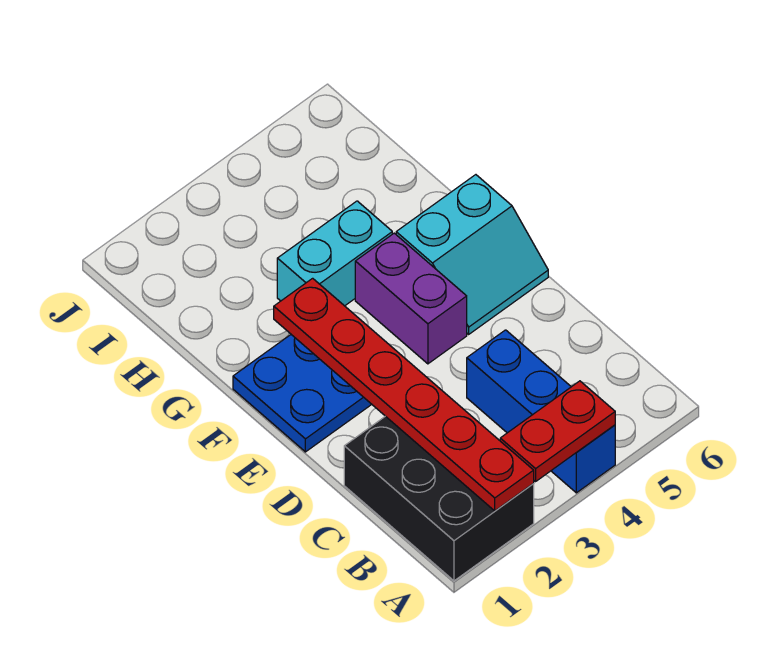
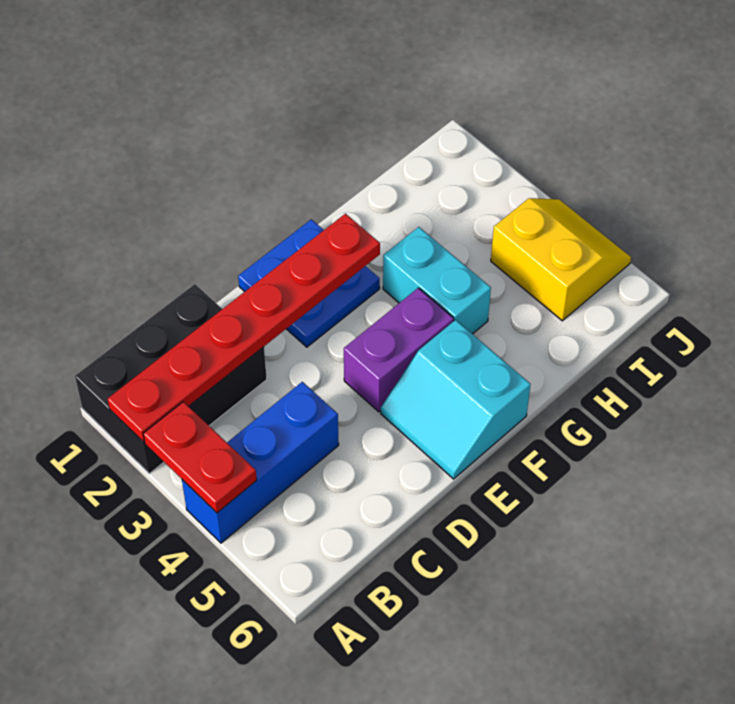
none -> yellow slope I4:J5 level 1 top I

